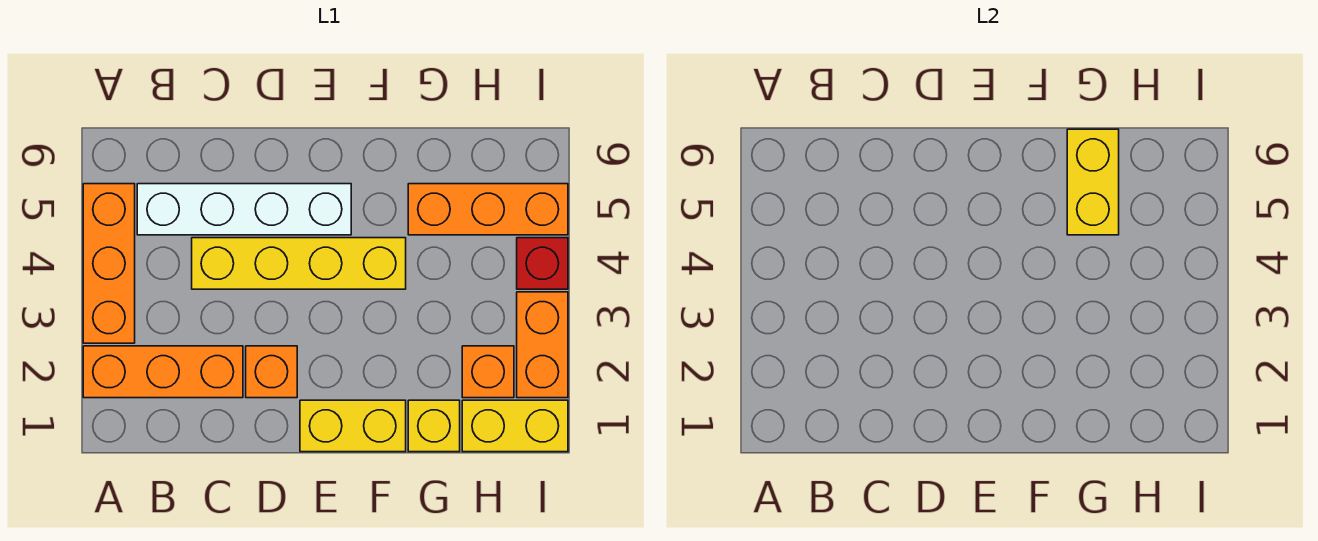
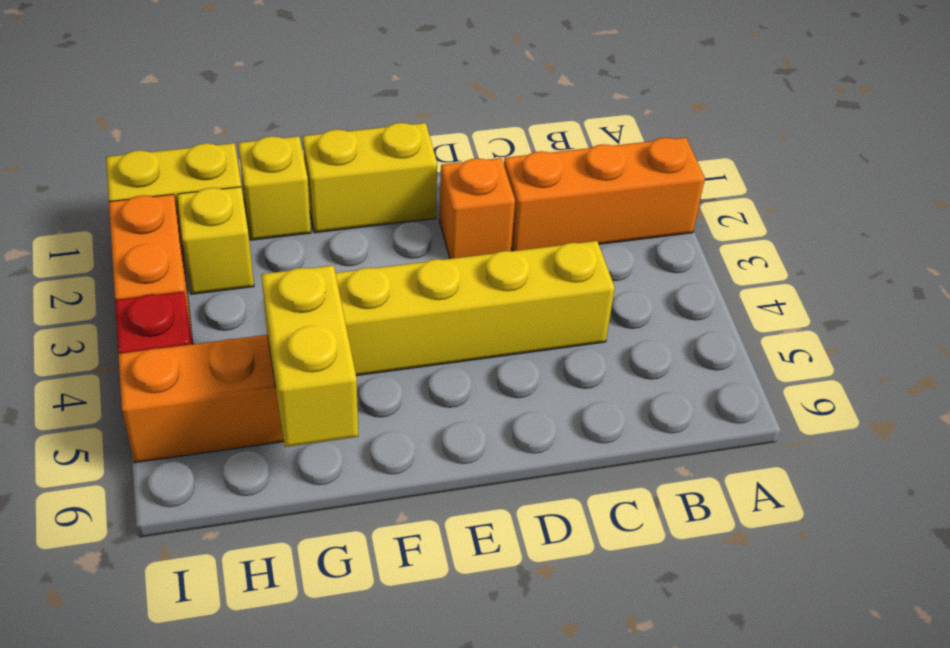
orange brick A3:A5 level 1 -> none
white brick B5:E5 level 1 -> none
orange brick H2 level 1 -> yellow brick H2 level 1

